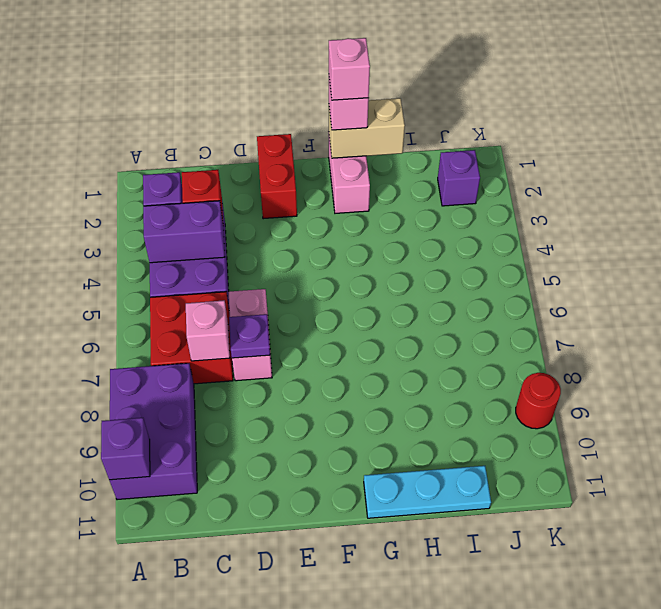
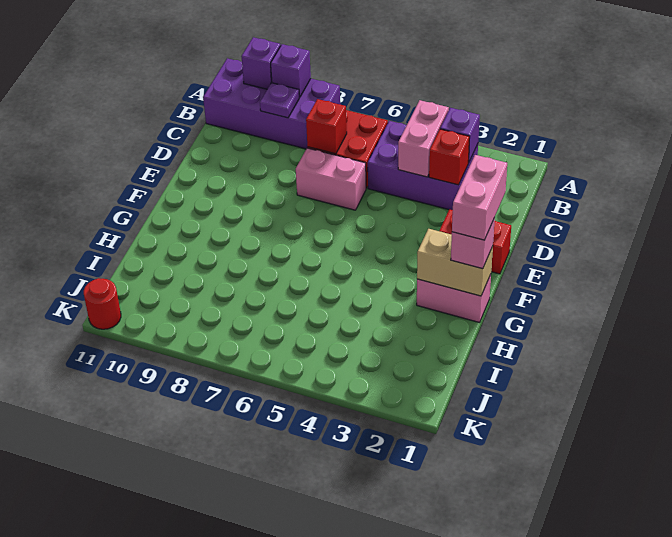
purple brick A8:B10 level 1 -> purple brick A8:B11 level 1
purple brick B4:C4 level 2 -> pink brick B4:C4 level 2
pink brick C7 level 2 -> red brick C7 level 2
purple plate D7 level 2 -> purple plate B9 level 2
tan brick G1:H1 level 2 -> tan brick G1:G2 level 2
pink brick G1 level 4 -> pink brick F1:G1 level 4
cyan plate G11:I11 level 1 -> none
purple brick J2 level 1 -> purple brick A9 level 2
red round brick K9 level 1 -> red round brick K11 level 1

